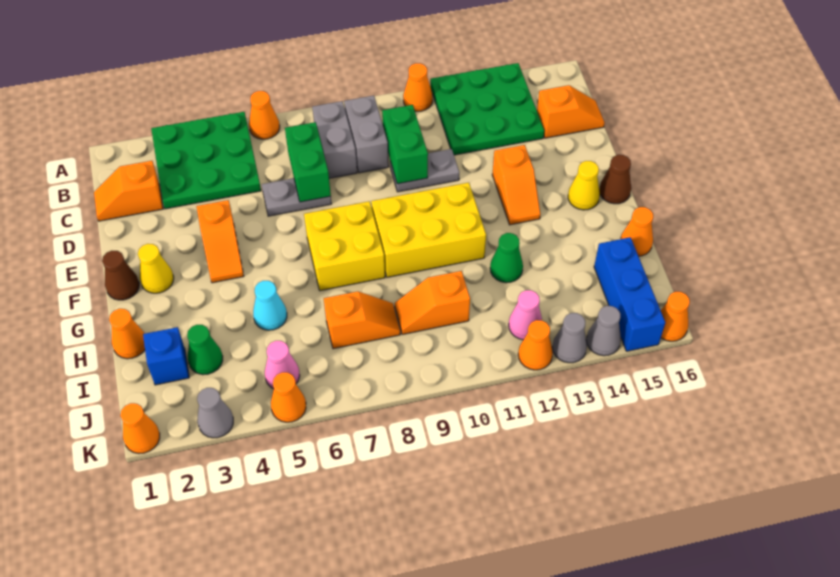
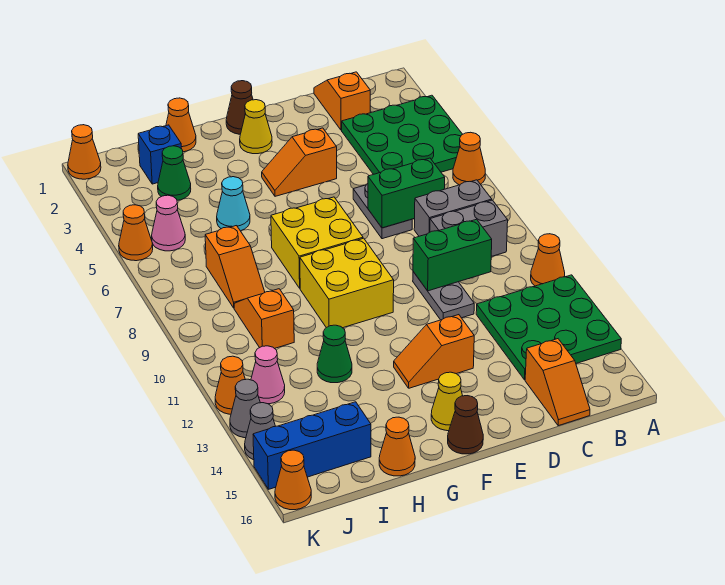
yellow brick F9:G11 level 1 -> yellow brick F9:G10 level 1
grey cone K3 level 1 -> none

